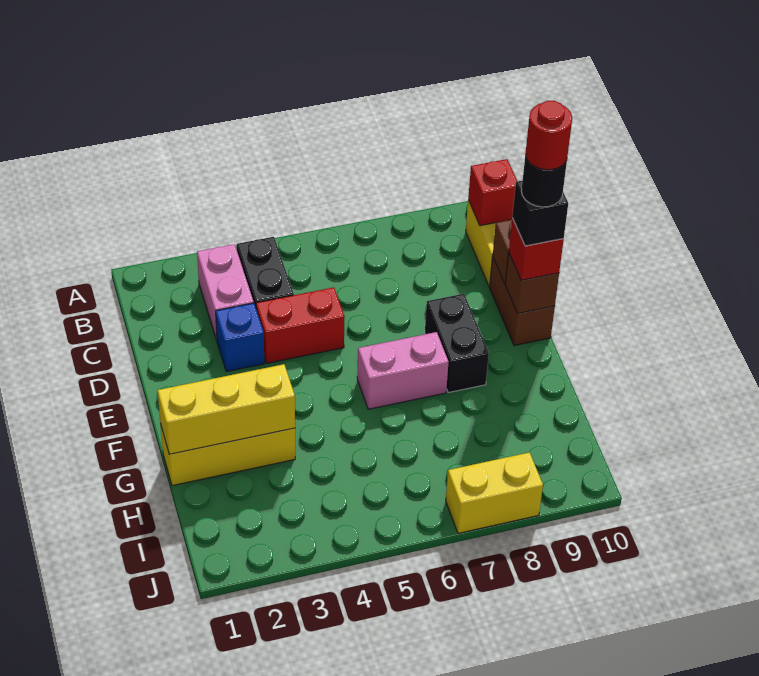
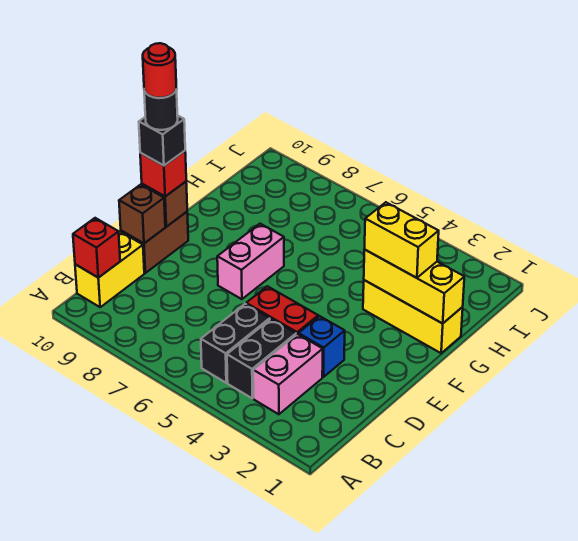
black brick E8:F8 level 1 -> black brick B5:C5 level 1
pink brick F6:F7 level 1 -> pink brick E7:F7 level 1
yellow brick J7:J8 level 1 -> yellow brick G2:G3 level 3

